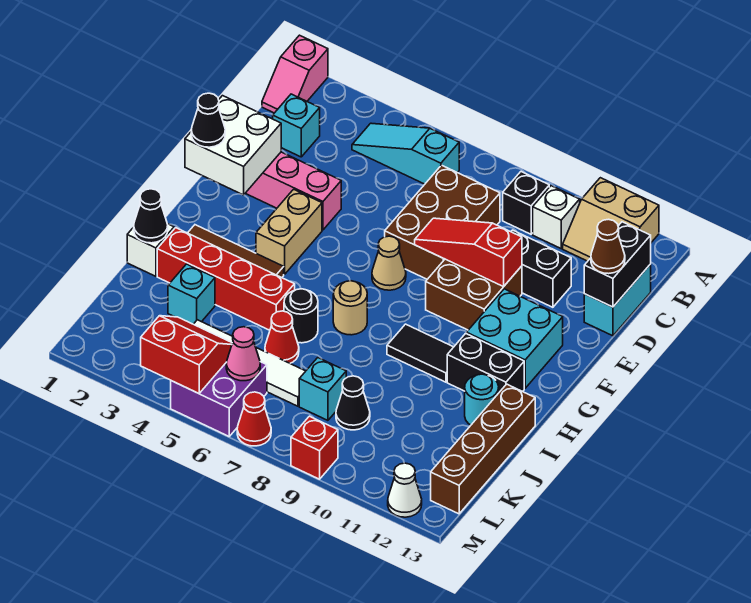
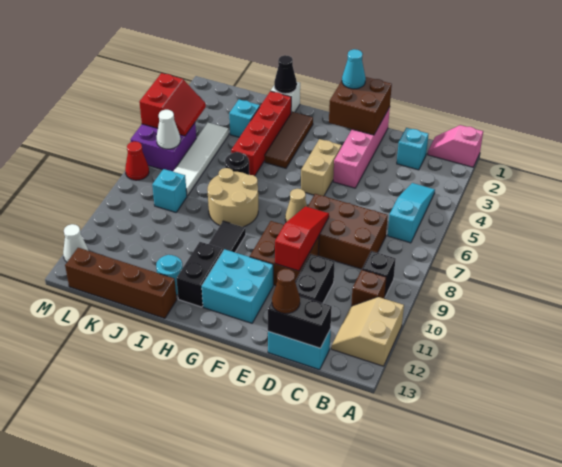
white brick B10 level 1 -> brown brick B10 level 1
white brick E1:F2 level 2 -> brown brick E1:F2 level 2
black cone F1 level 3 -> cyan cone F1 level 3
tan brick F4:G4 level 1 -> tan brick F4:F5 level 1
tan round brick H7 level 1 -> tan round brick H7:I8 level 1
red cone J6 level 1 -> none
black cone K9 level 1 -> none
pink cone L6 level 2 -> white cone L6 level 2
red brick M9 level 1 -> none

